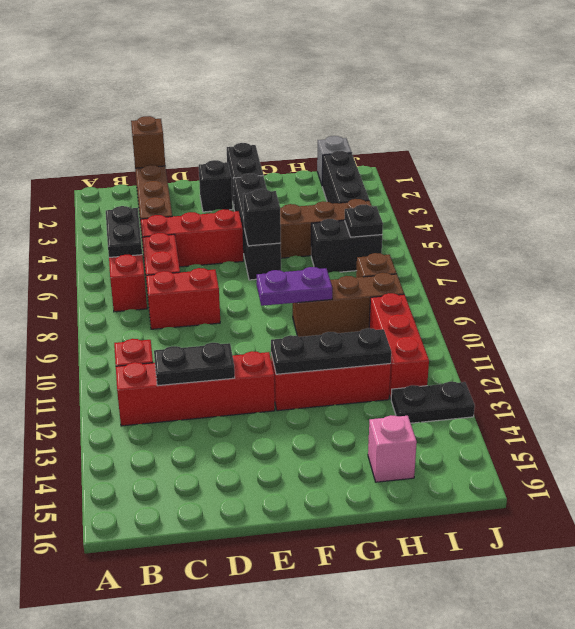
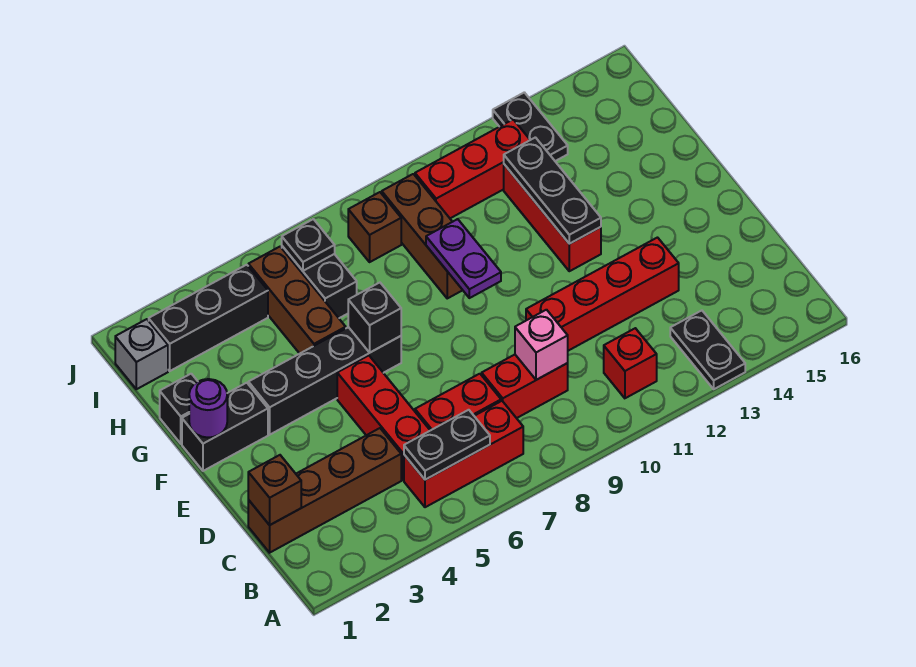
red brick B12:E12 level 1 -> red brick D10:D13 level 1
red brick C8:D8 level 1 -> red brick C8:C9 level 1
black plate C12:D12 level 2 -> black plate A13:B13 level 1
black brick E2 level 1 -> black brick G1 level 1
none -> purple round brick F1 level 2
pink brick H15 level 1 -> pink brick C9 level 2

